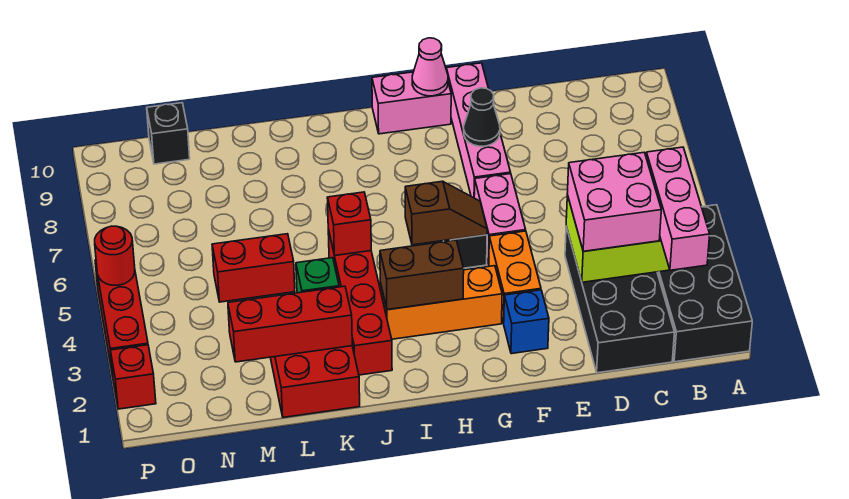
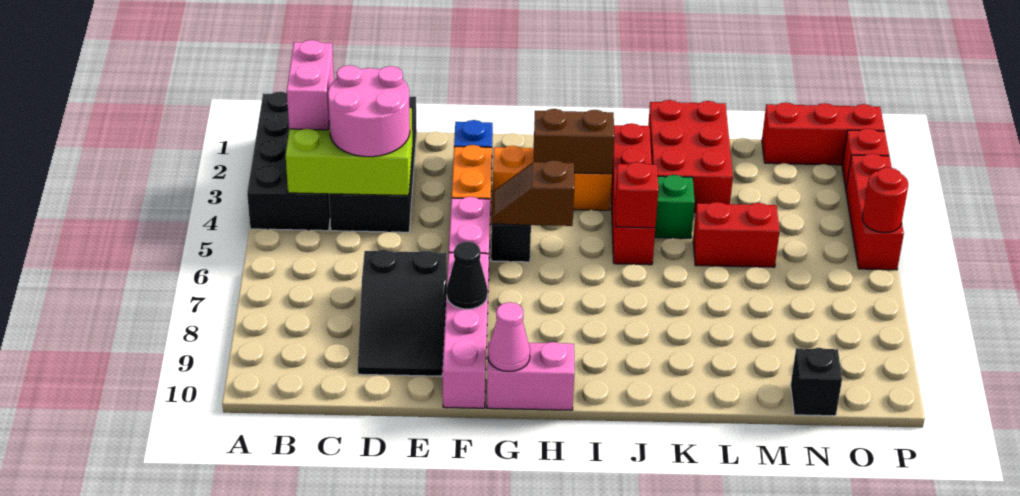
pink brick B2:B4 level 3 -> pink brick B2:B3 level 3
pink brick C3:D4 level 3 -> pink round brick C3:D4 level 3
none -> black slope D7:E9 level 1 top 7
red brick K2:M2 level 2 -> red brick N1:P1 level 1

